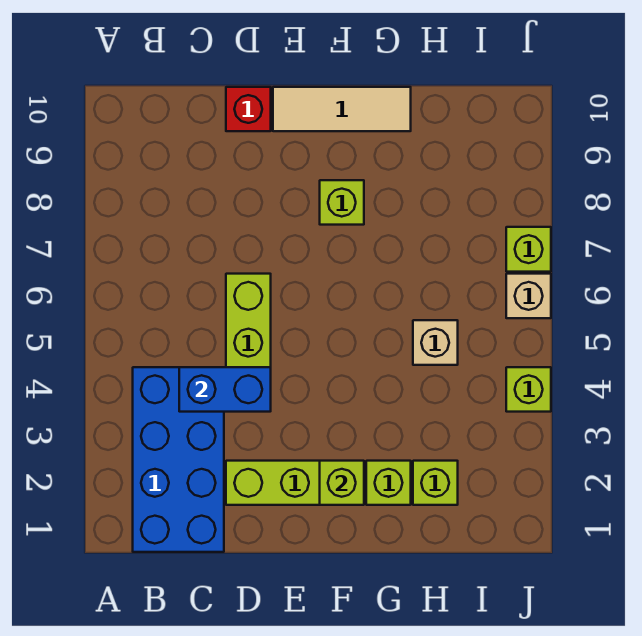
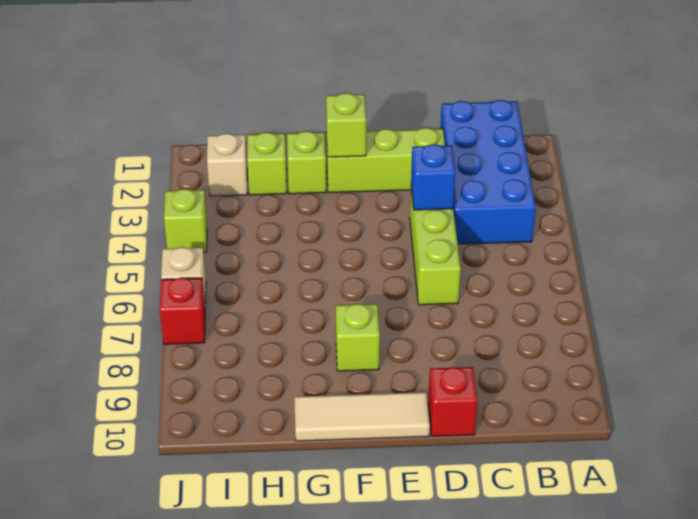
blue brick C4:D4 level 2 -> blue brick D4 level 2
tan brick H5 level 1 -> tan brick I2 level 1
lime brick J7 level 1 -> red brick J7 level 1

